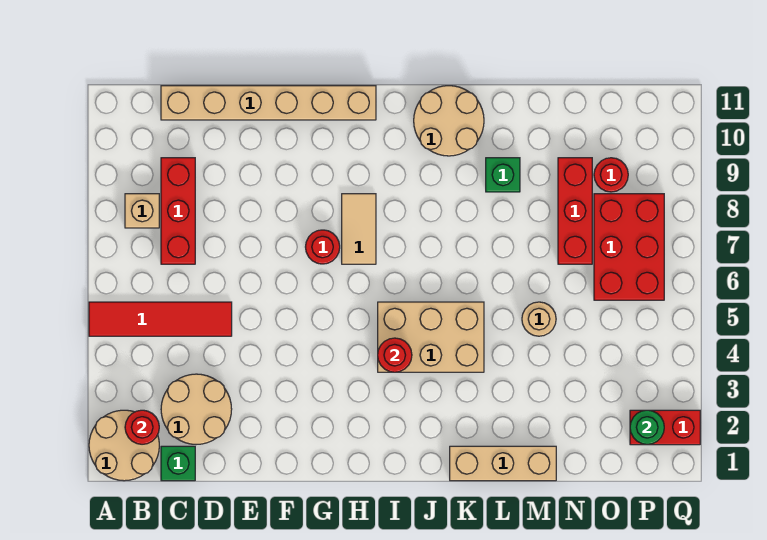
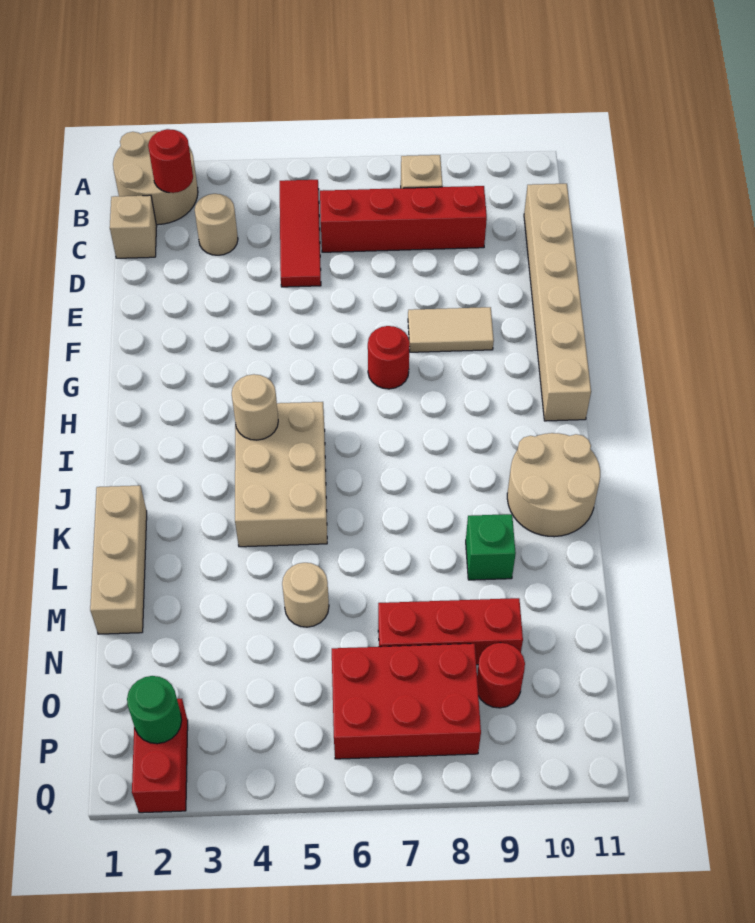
red tile A5:D5 level 1 -> red tile B5:D5 level 1
green brick C1 level 1 -> tan brick C1 level 1
tan round brick C2:D3 level 1 -> tan round brick C3 level 1
red brick C7:C9 level 1 -> red brick C6:C9 level 1
tan tile H7:H8 level 1 -> tan tile F8:F9 level 1
red round brick I4 level 2 -> tan round brick I4 level 2

